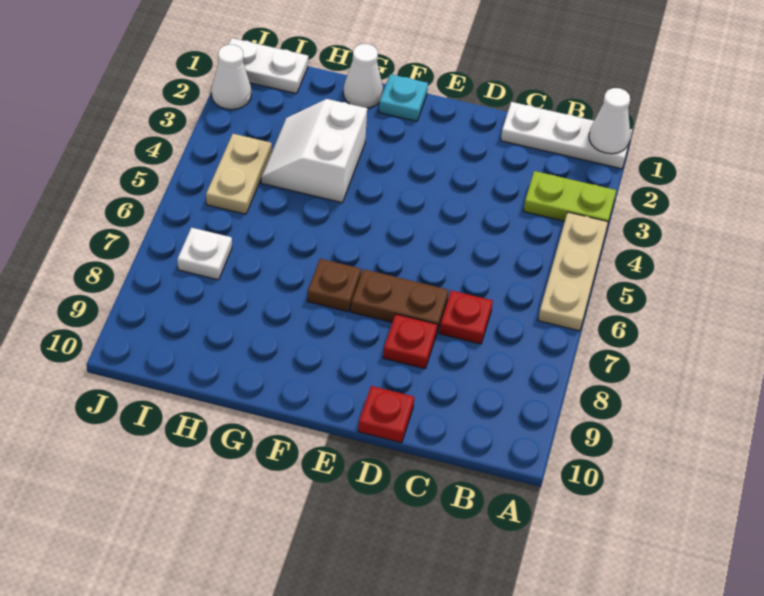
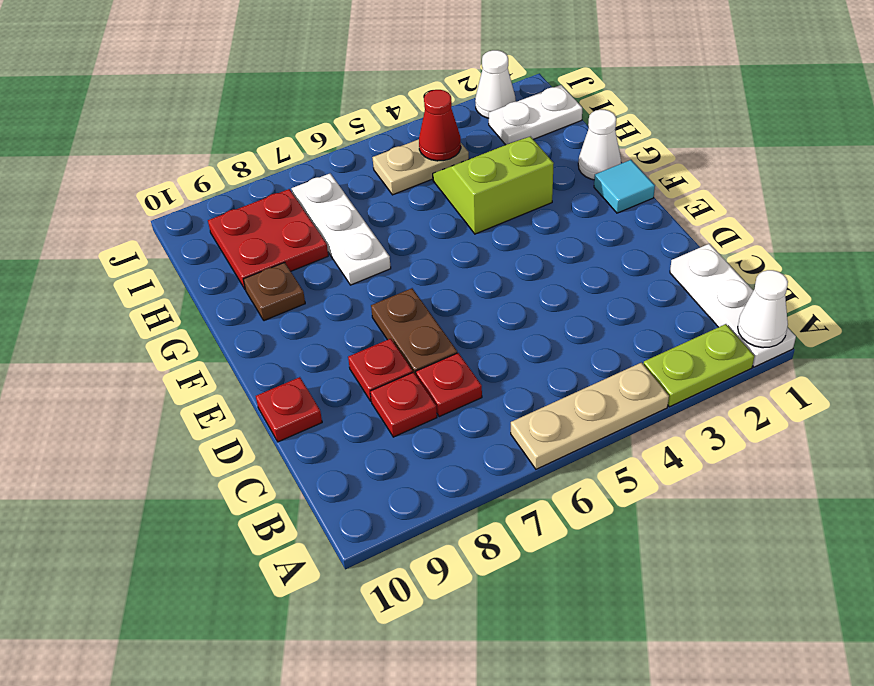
lime plate A3:B3 level 1 -> lime plate A2:A3 level 1
none -> red plate C8 level 1
cyan plate F1 level 1 -> cyan tile F1 level 1
brown plate F7 level 1 -> brown plate G9 level 1
white slope G3:H4 level 1 top G -> lime slope G3:H4 level 1 top G
none -> red plate H8:I9 level 1
white plate I1:J1 level 1 -> white plate I1:I2 level 1
none -> red cone I4 level 2
white plate I7 level 1 -> white plate G7:I7 level 1

